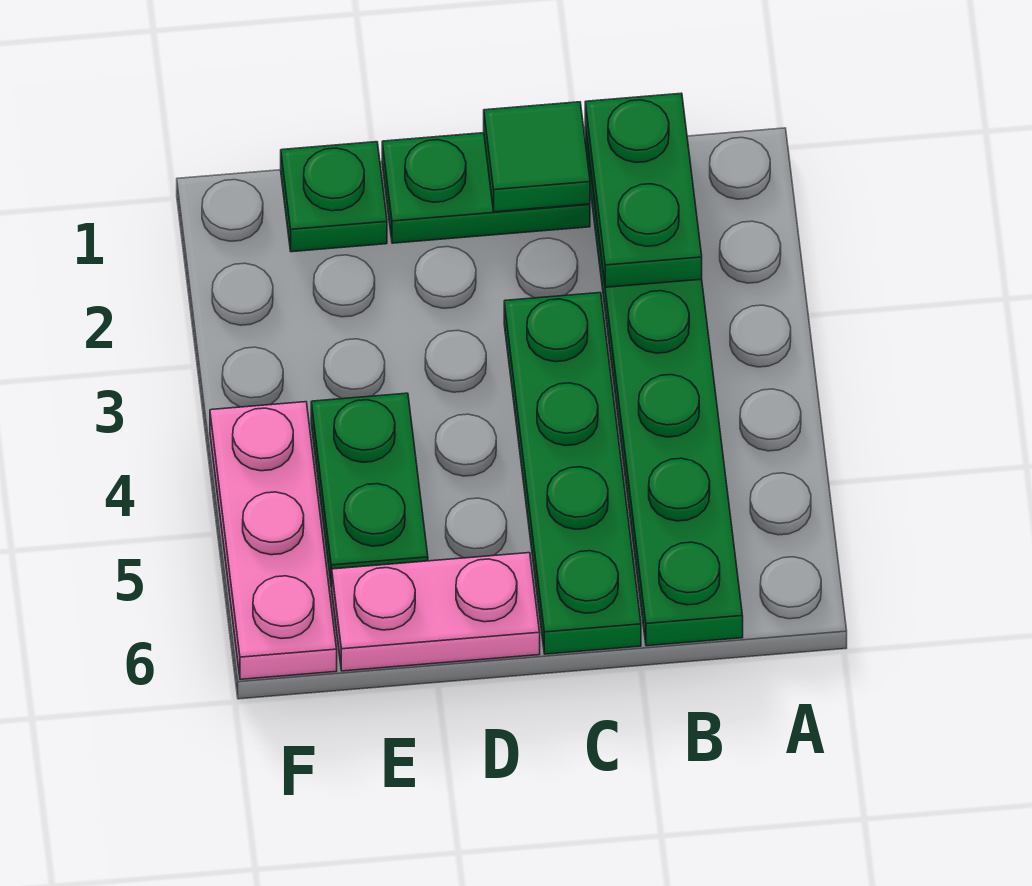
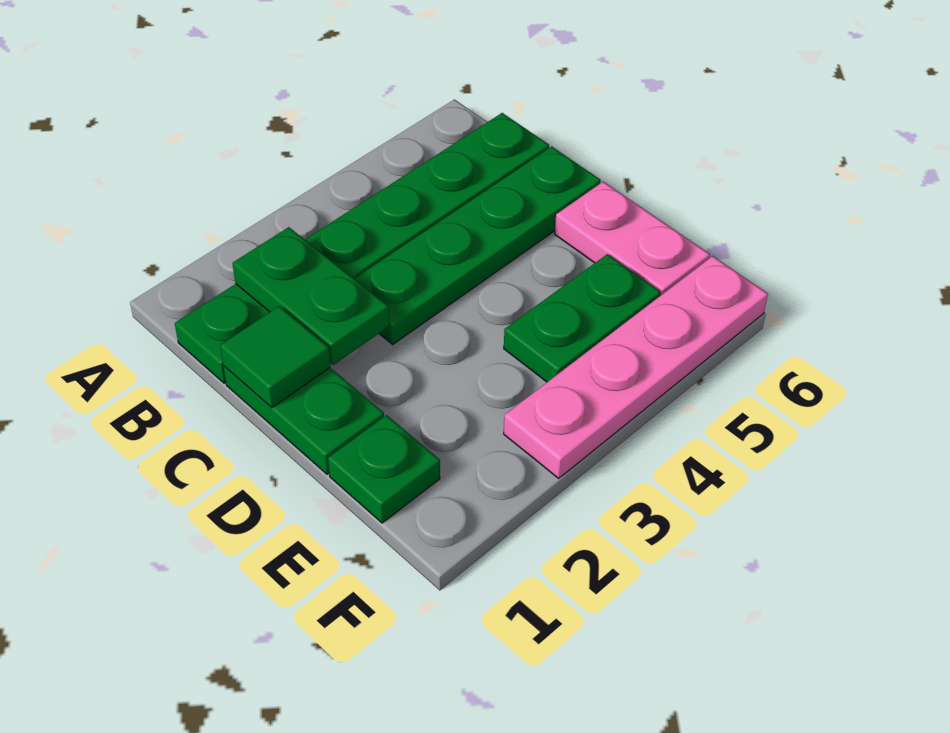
green plate B1:B2 level 2 -> green plate B2:C2 level 2
pink plate F4:F6 level 1 -> pink plate F3:F6 level 1

